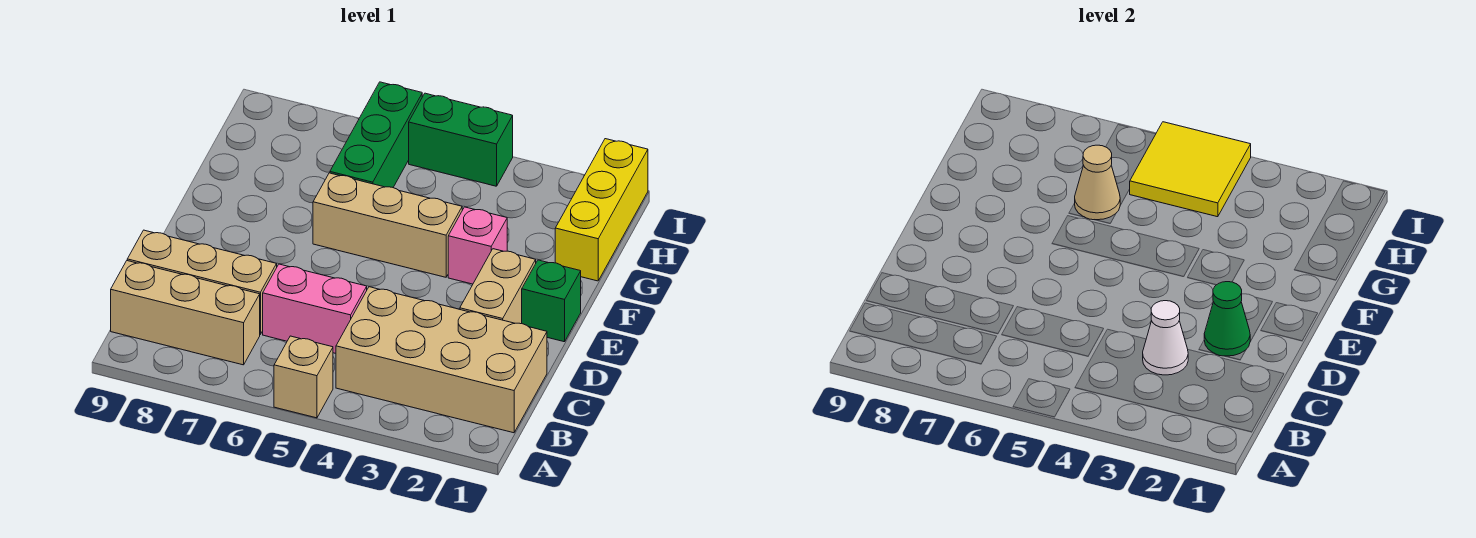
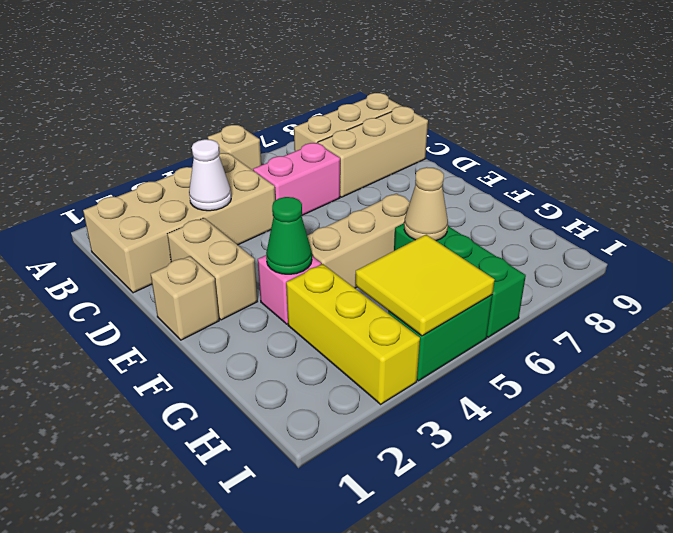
green cone D2 level 2 -> green cone F3 level 2
green brick E1 level 1 -> tan brick E1 level 1
yellow brick G1:I1 level 1 -> yellow brick G3:I3 level 1

